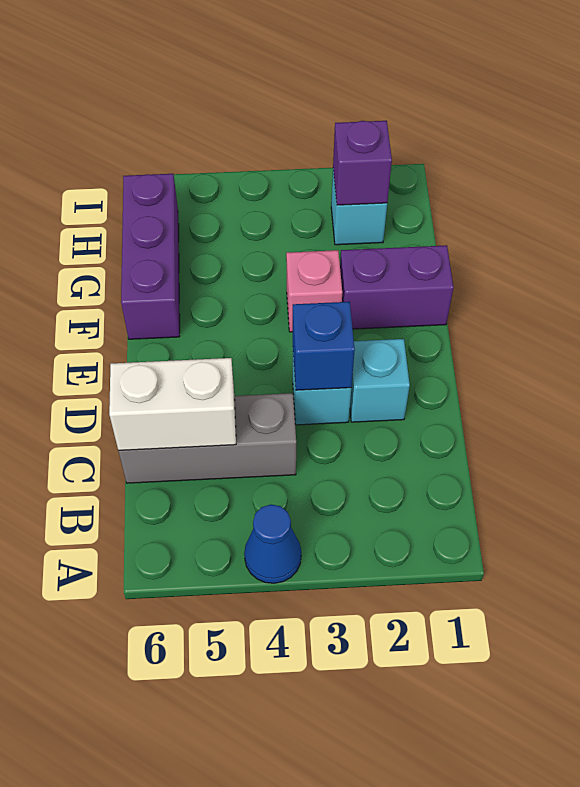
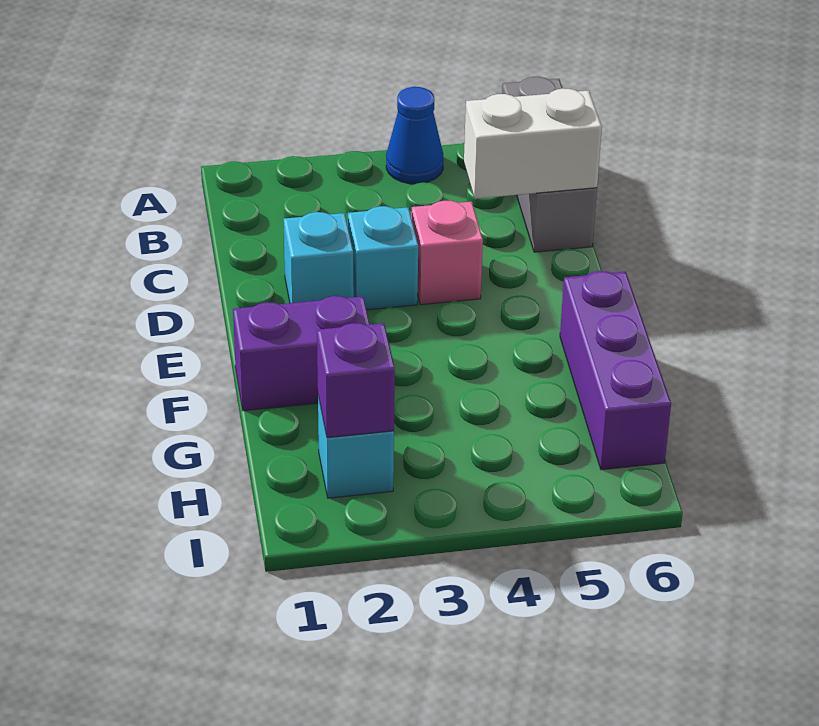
grey brick C4:C6 level 1 -> grey brick A6:C6 level 1
blue brick D3 level 2 -> none
pink brick F3 level 1 -> pink brick D4 level 1

